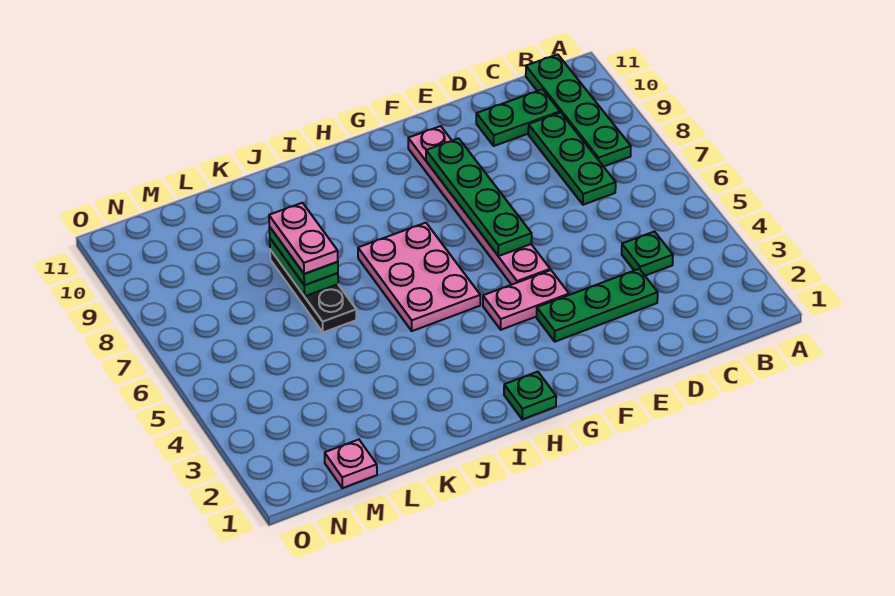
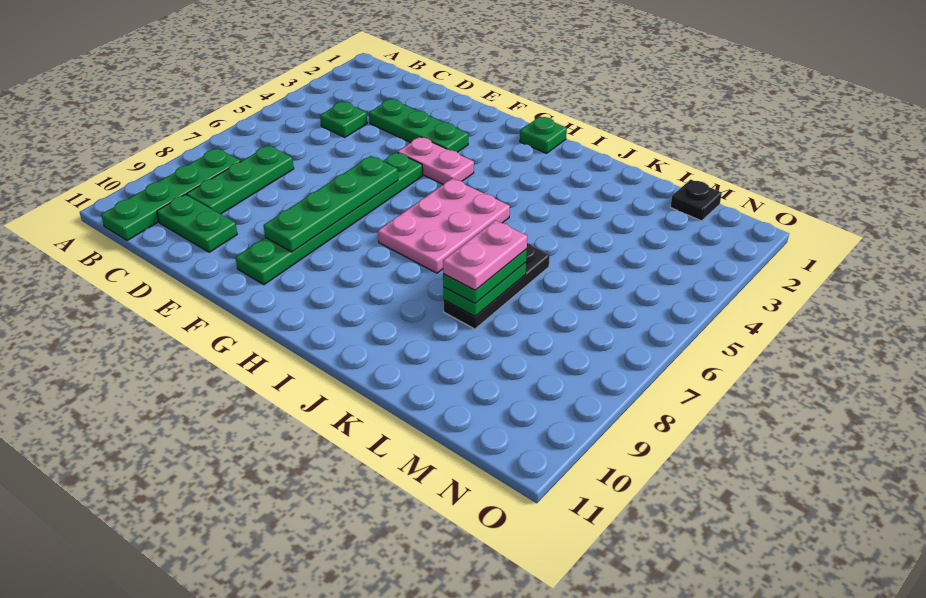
pink plate F5:F10 level 1 -> green plate F5:F10 level 1
pink plate M1 level 1 -> black plate M1 level 1

